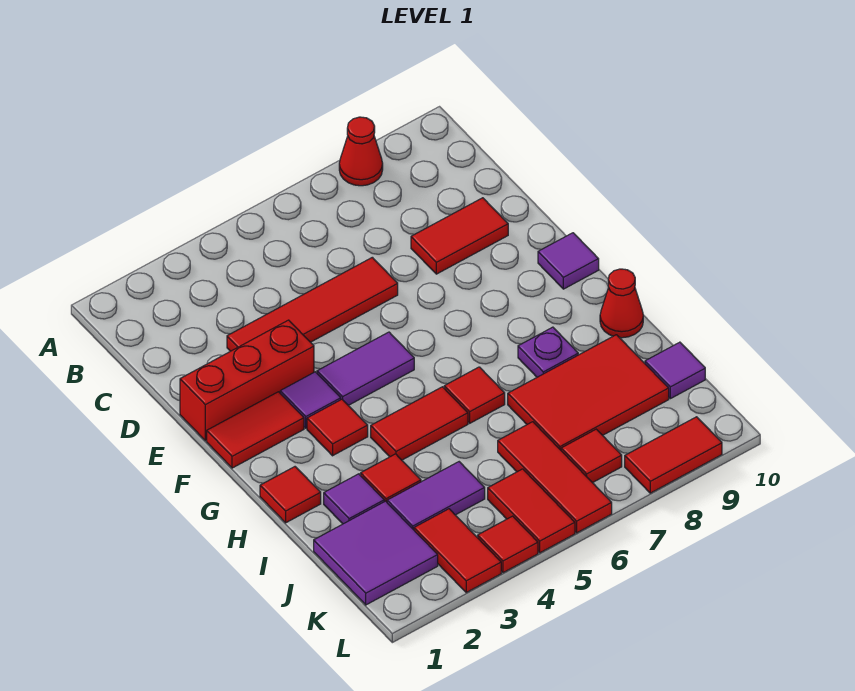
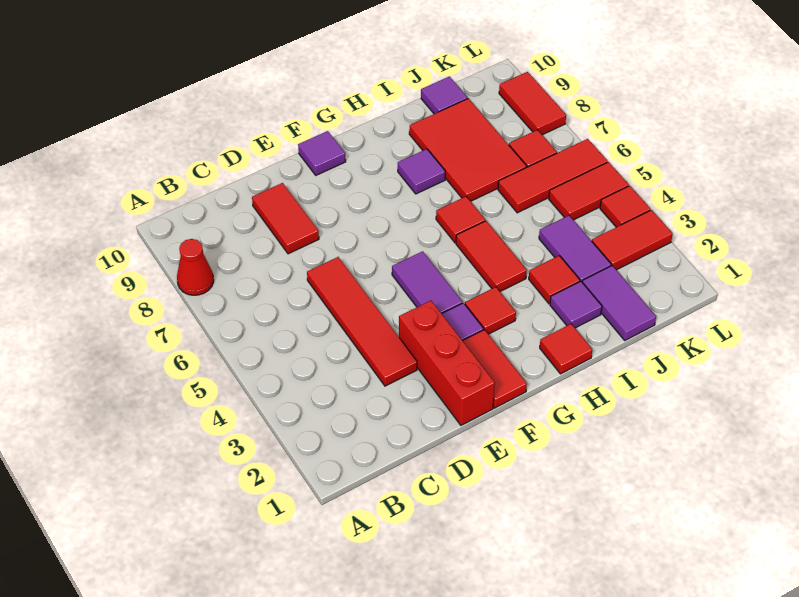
purple plate H8 level 1 -> purple tile H8 level 1
red cone H10 level 1 -> none
purple tile J1:K2 level 1 -> purple tile J1:J2 level 1

